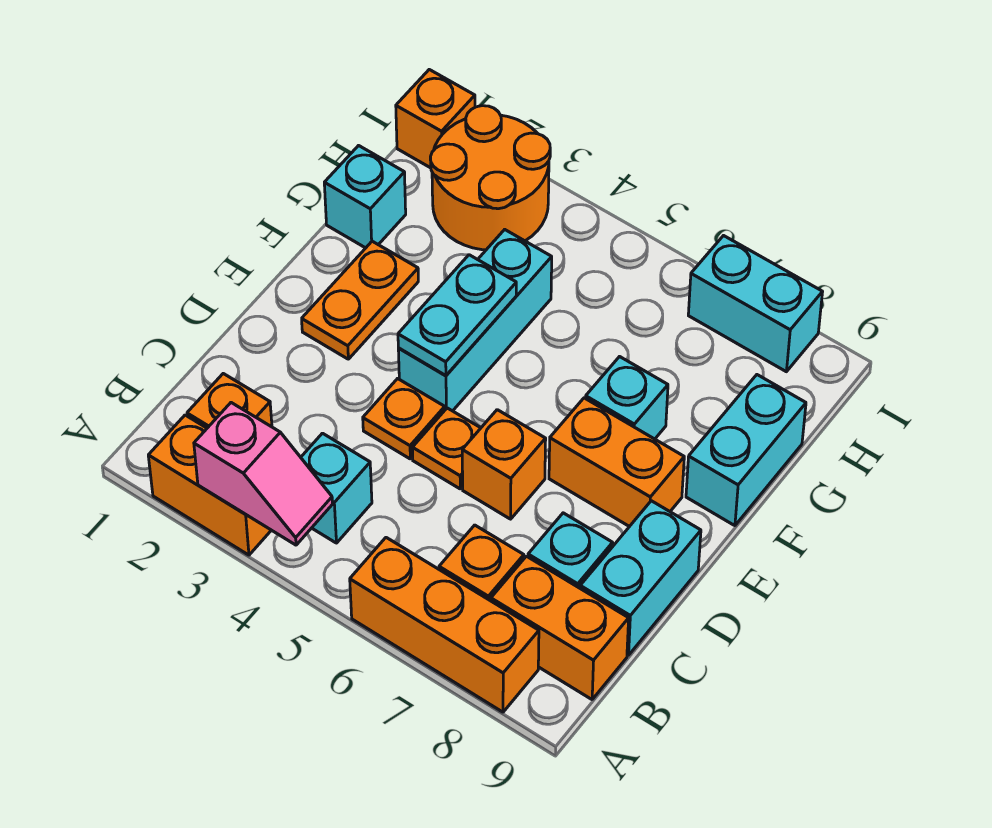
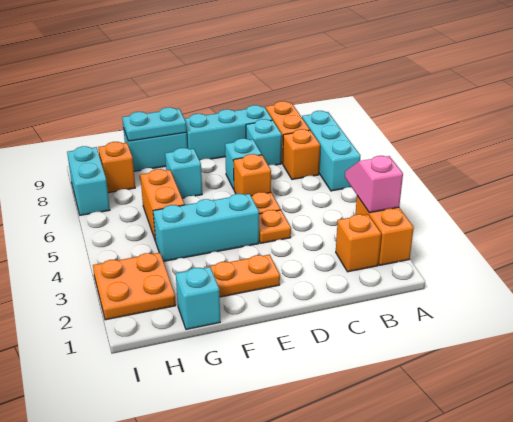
orange brick A6:A8 level 1 -> cyan brick A6:A8 level 1
cyan brick B4 level 1 -> cyan brick D7 level 1
cyan brick C9:D9 level 1 -> cyan brick C9:E9 level 1
cyan plate E4:F4 level 2 -> cyan plate F9:G9 level 2
orange brick E7:E8 level 1 -> orange brick G5:G6 level 1
orange round brick H2:I3 level 1 -> orange plate H2:I3 level 1
orange brick I1 level 1 -> orange brick H8 level 1

